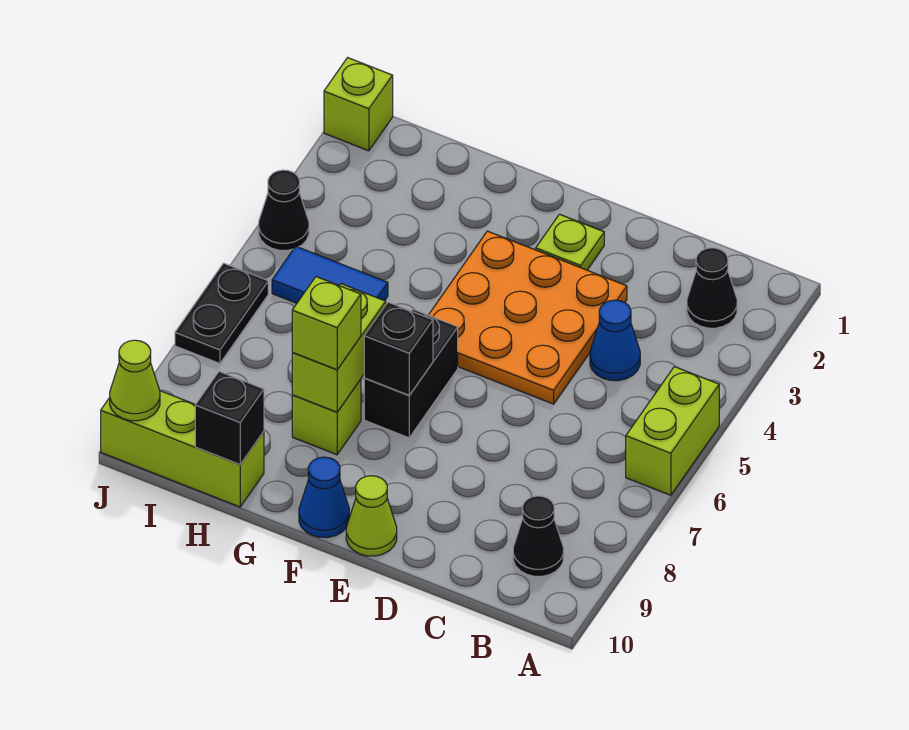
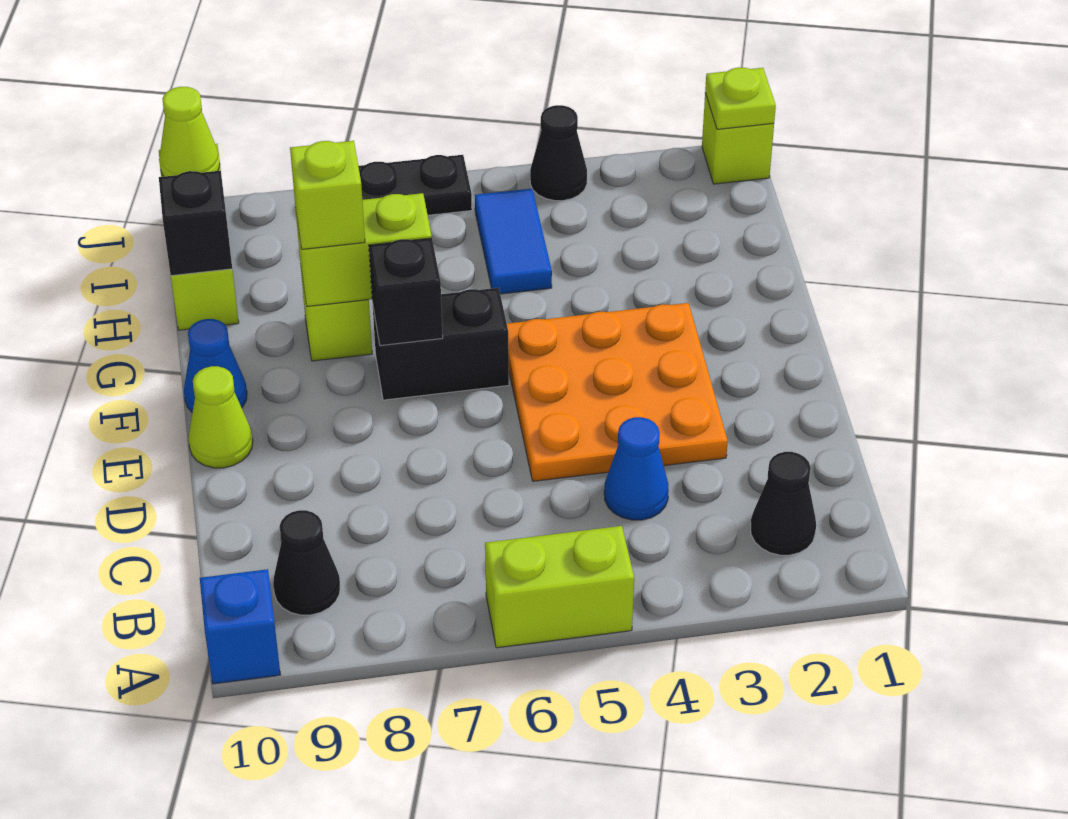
none -> blue brick A10 level 1
lime plate E2 level 1 -> lime plate J1 level 2

